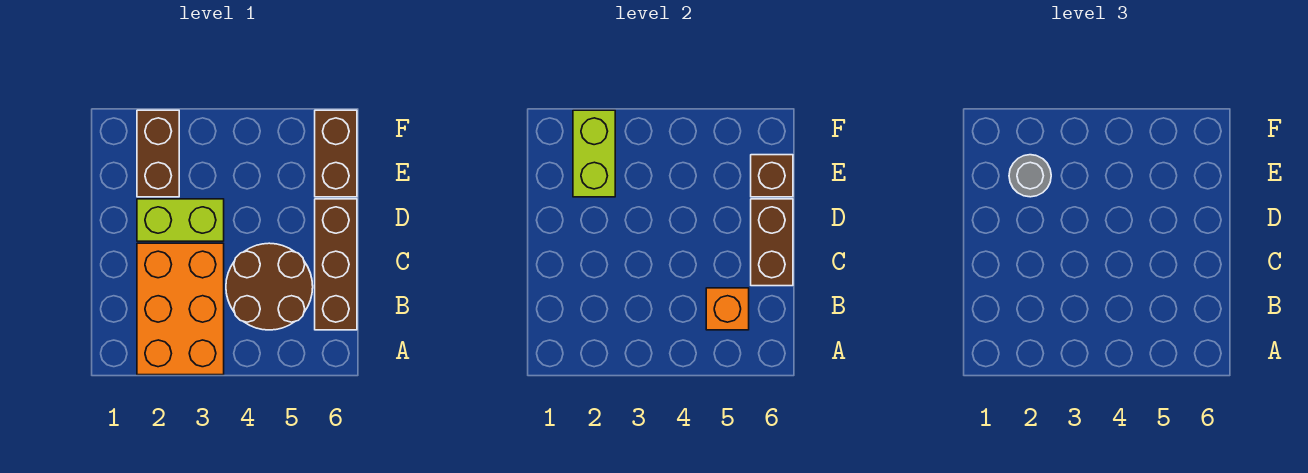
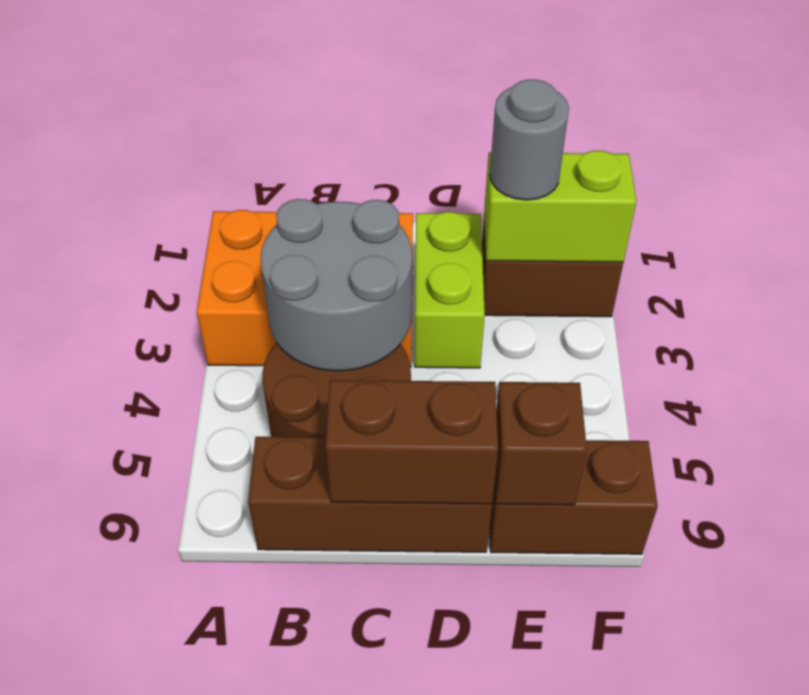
none -> grey round brick B3:C4 level 2
orange brick B5 level 2 -> none

